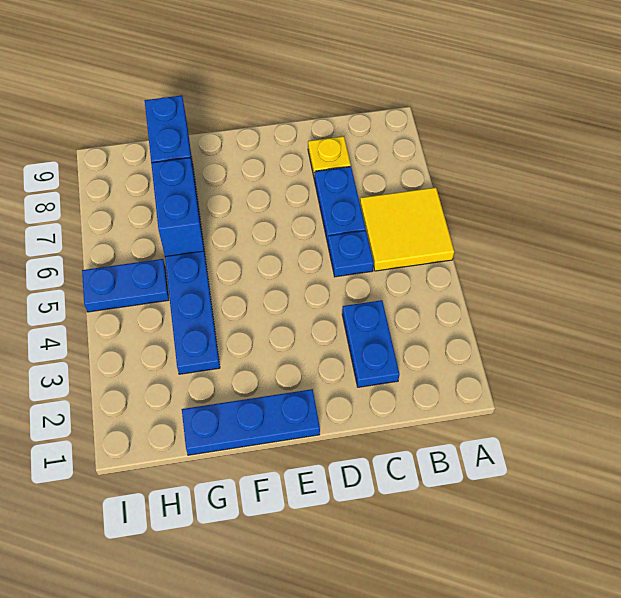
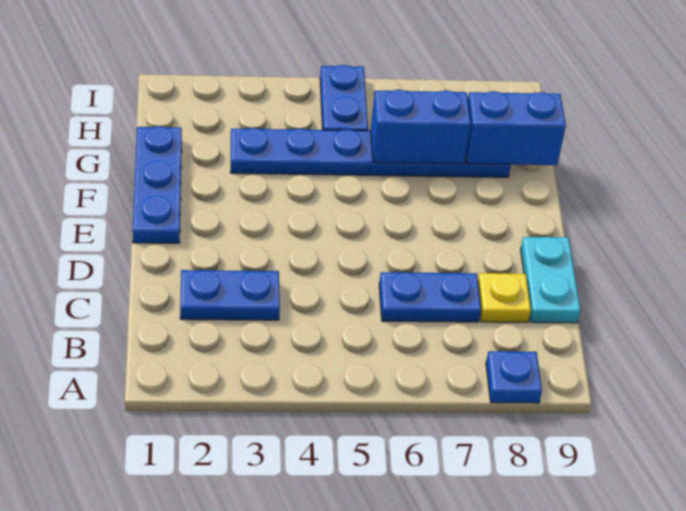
yellow tile A5:B6 level 1 -> none
blue plate C5 level 1 -> blue plate A8 level 1
none -> cyan plate C9:D9 level 1

